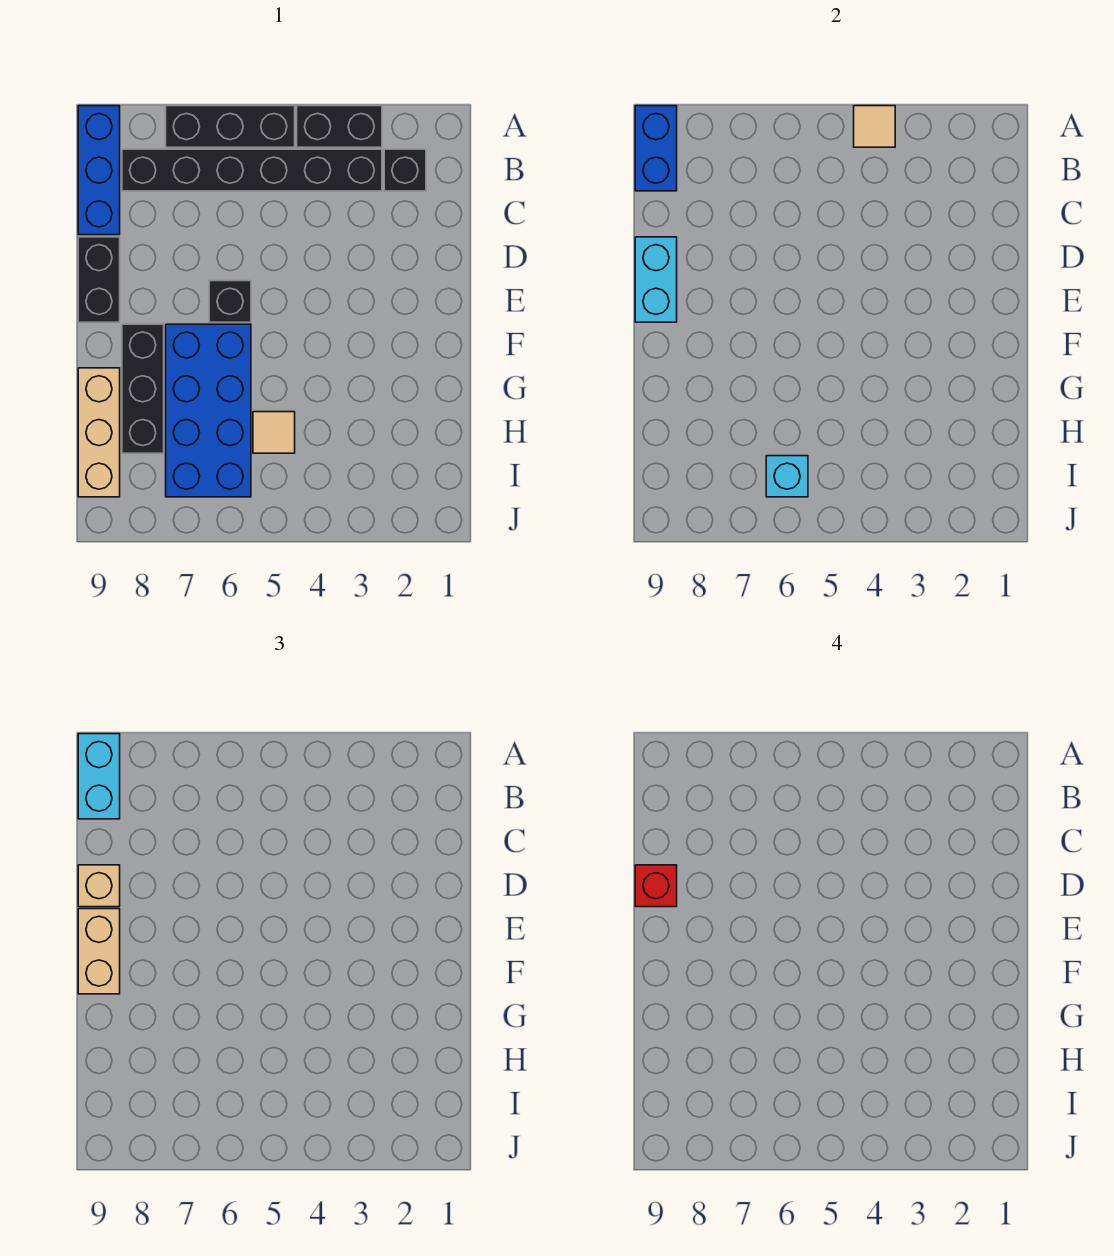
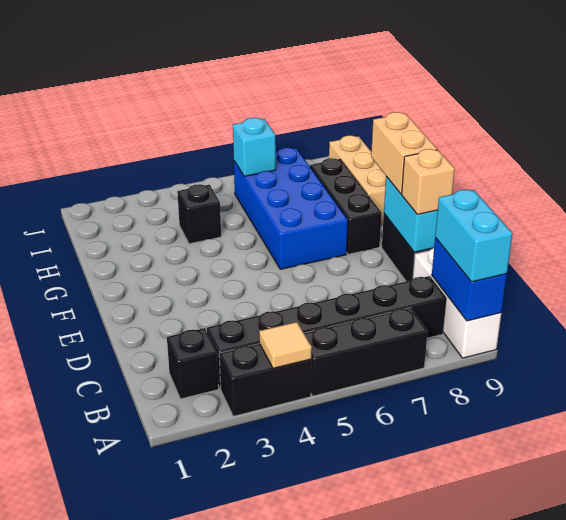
blue brick A9:C9 level 1 -> white brick A9:C9 level 1
red brick D9 level 4 -> none
black brick E6 level 1 -> black brick H4 level 1
tan tile H5 level 1 -> none

